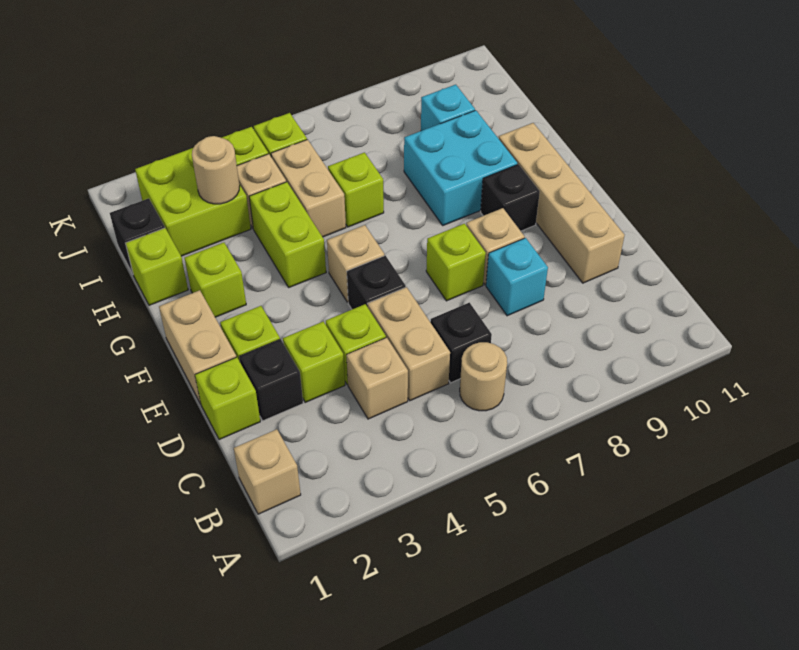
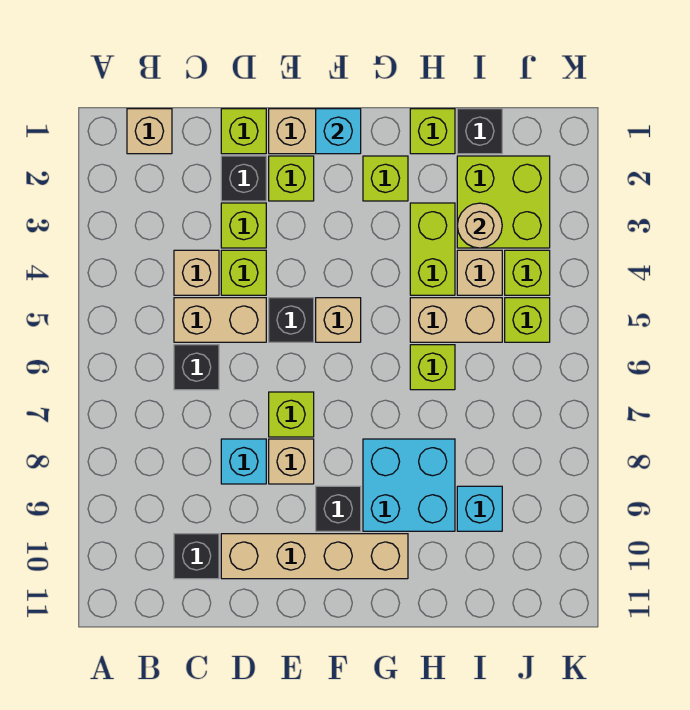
tan round brick B6 level 1 -> none
none -> black brick C10 level 1
none -> cyan brick F1 level 2
lime brick G4:H4 level 1 -> lime brick H3:H4 level 1

